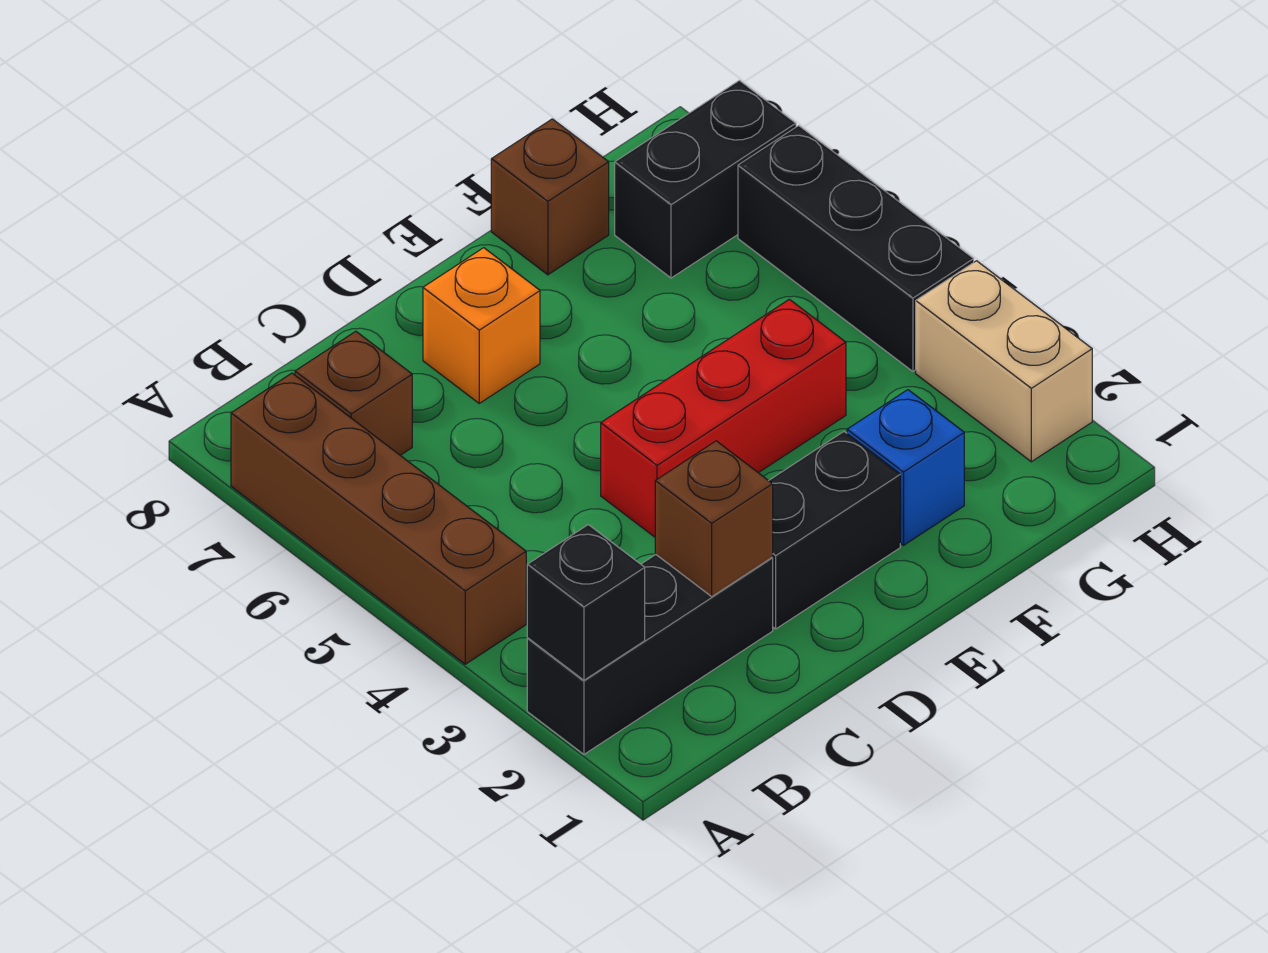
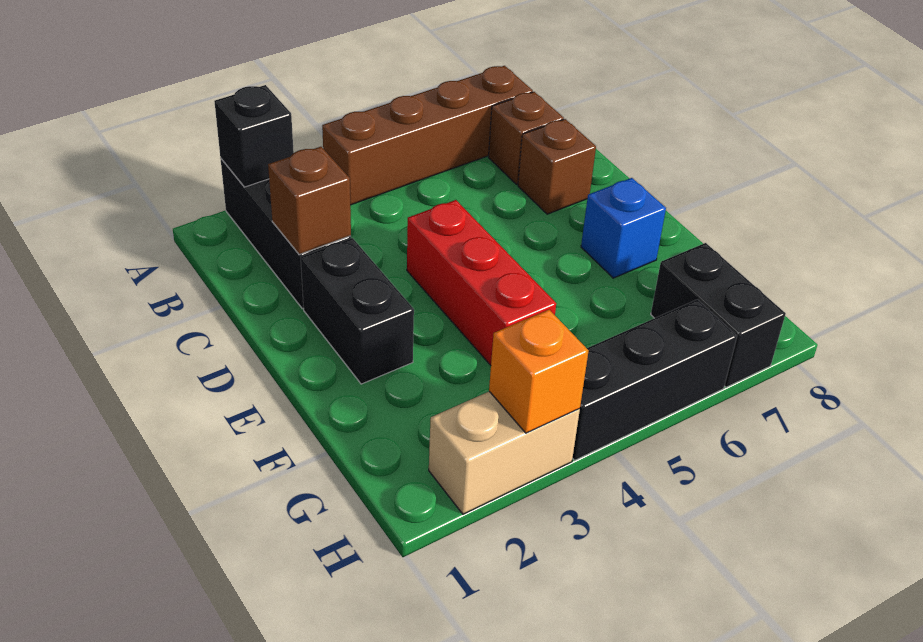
orange brick D7 level 1 -> orange brick H3 level 2
blue brick F2 level 1 -> blue brick E7 level 1
brown brick F8 level 1 -> brown brick C7 level 1

